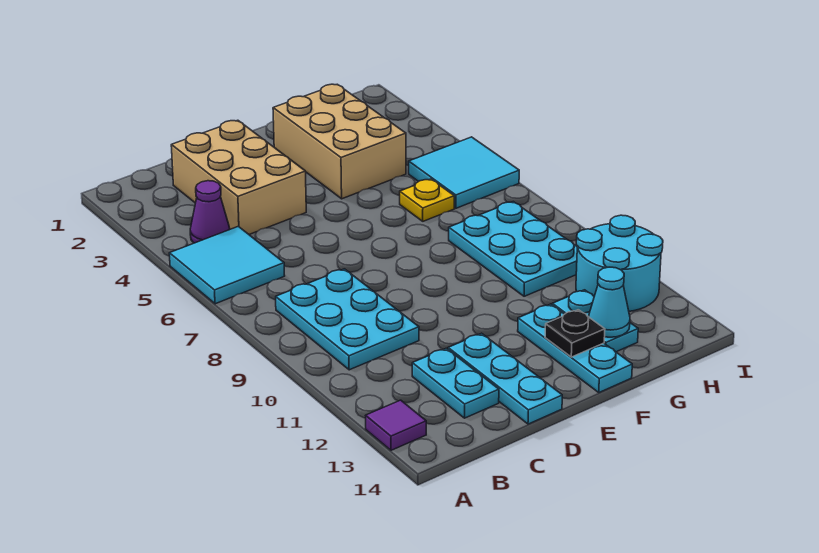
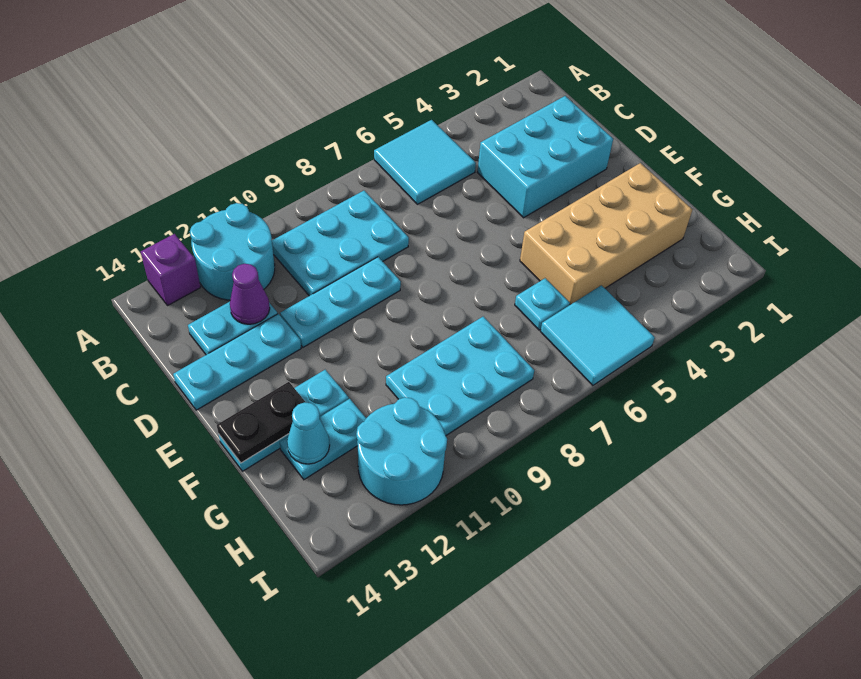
none -> cyan round brick A11:B12 level 1
purple tile A13 level 1 -> purple brick A13 level 1
purple cone B4 level 1 -> purple cone C12 level 2
tan brick C2:D4 level 1 -> cyan brick C2:D4 level 1
none -> cyan plate D9:D11 level 1
tan brick F2:G4 level 1 -> tan brick F2:G5 level 1
black plate F13 level 2 -> black plate F13:F14 level 2
yellow plate G6 level 1 -> cyan plate G6 level 1

